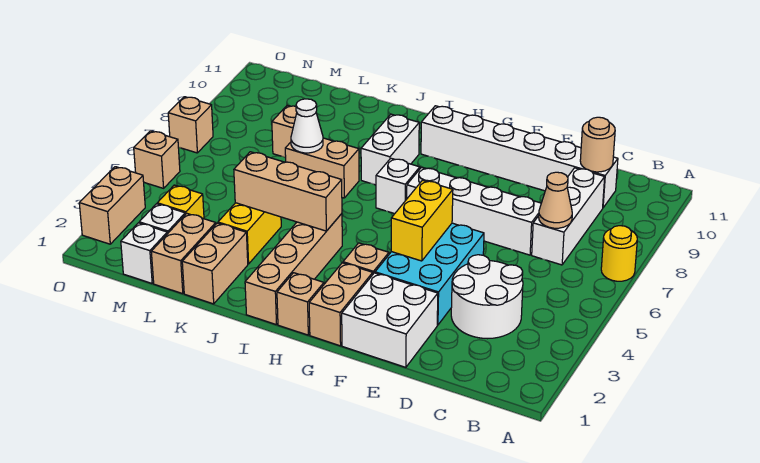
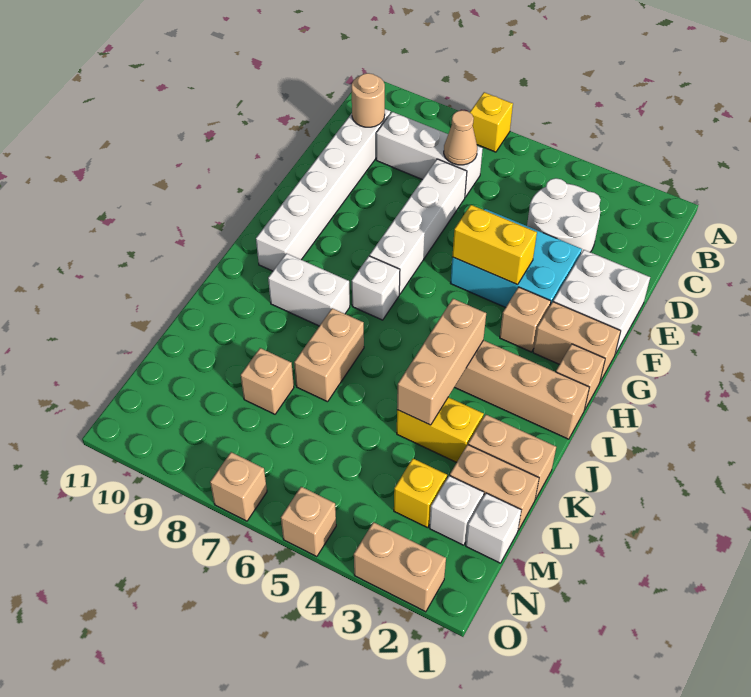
yellow round brick A7 level 1 -> yellow brick A7 level 1
white cone K7 level 2 -> none

